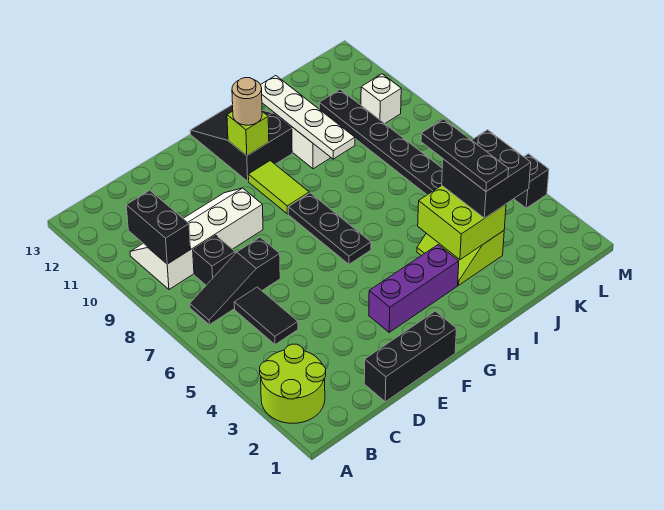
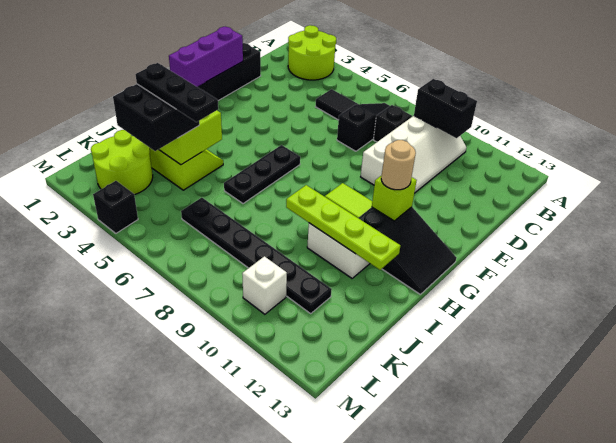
purple brick F3:H3 level 1 -> purple brick E1:G1 level 2
black plate G6:G8 level 1 -> black plate G6:I6 level 1
white plate I9:I12 level 2 -> lime plate I9:I12 level 2
none -> lime round brick K2:L3 level 1

